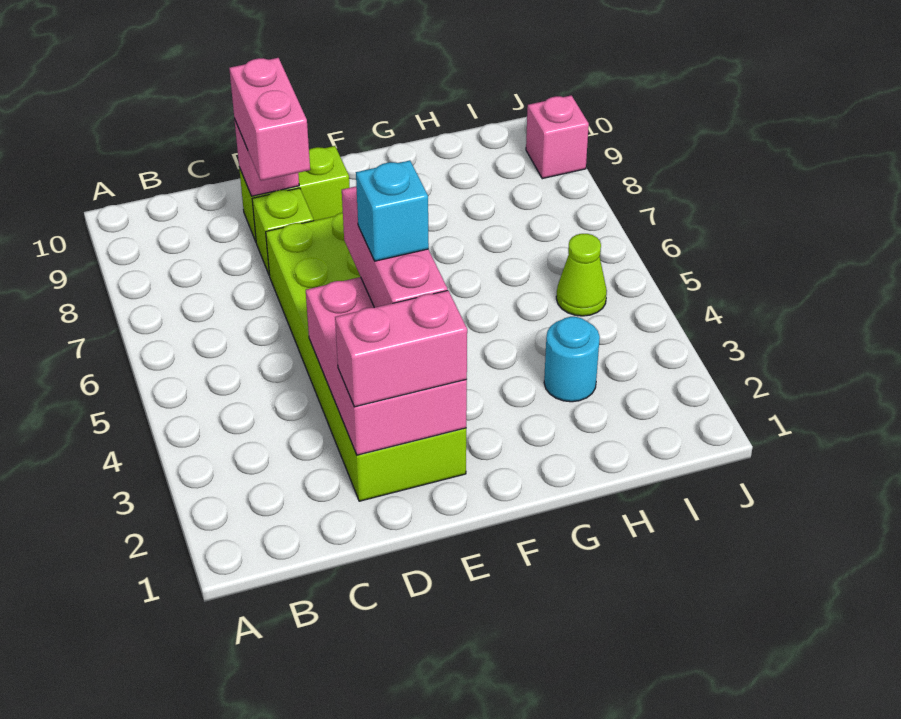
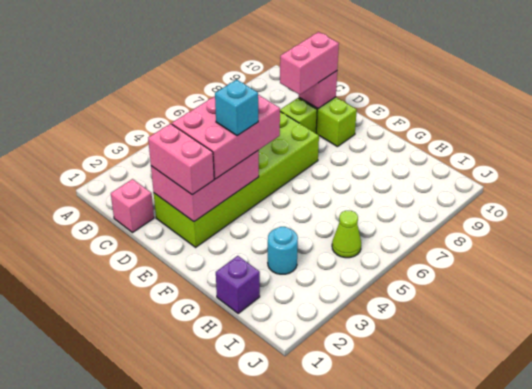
pink brick E3:E5 level 3 -> pink brick D3:E5 level 3
none -> purple brick H1 level 1
pink brick J9 level 1 -> pink brick C1 level 1

